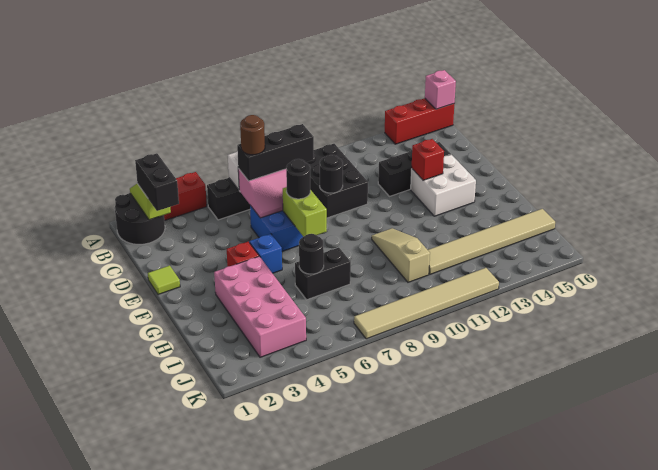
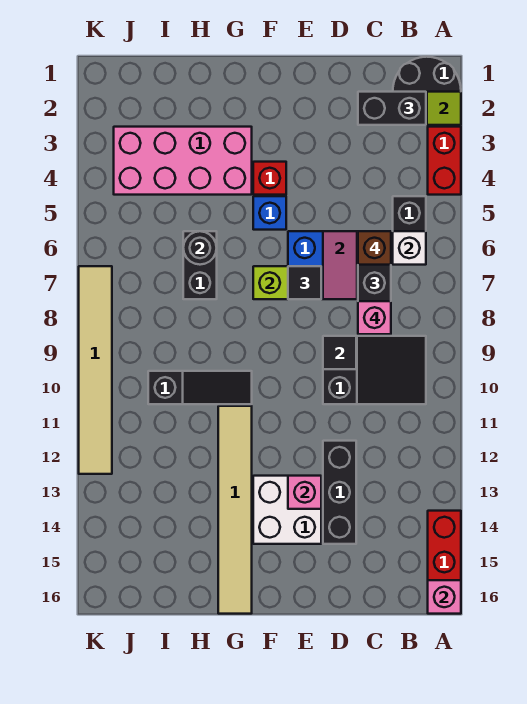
black brick B9:D10 level 1 -> black slope B9:D10 level 1 top D
brown round brick C6 level 4 -> brown brick C6 level 4
none -> pink brick C8 level 4
black round brick D9 level 2 -> black tile D9 level 2
lime tile E1 level 1 -> none
black round brick E7 level 3 -> black tile E7 level 3
red brick E13 level 2 -> pink brick E13 level 2
tan slope G10:I10 level 1 top I -> black slope G10:I10 level 1 top I
tan tile I11:I16 level 1 -> tan tile G11:G16 level 1

